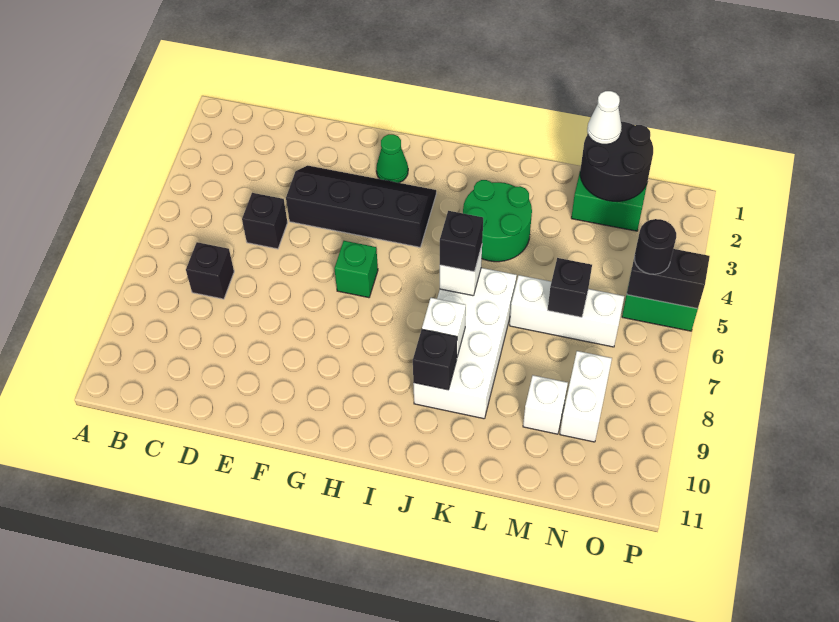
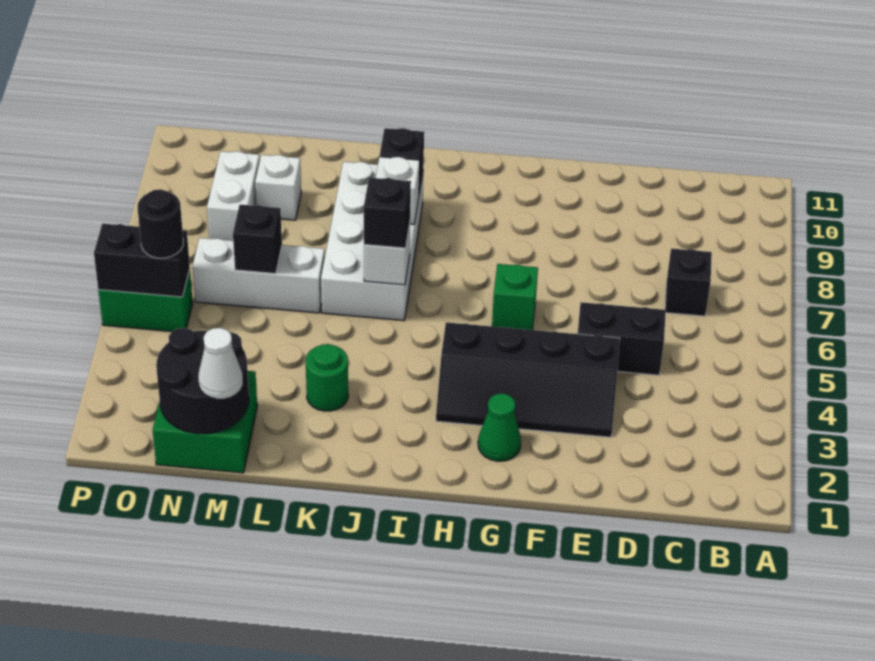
black brick D5 level 1 -> black brick D5:E5 level 1
green round brick J3:K4 level 1 -> green round brick K3 level 1

